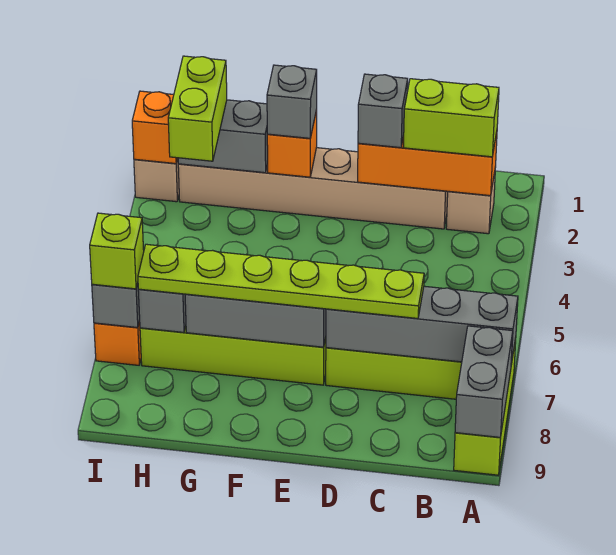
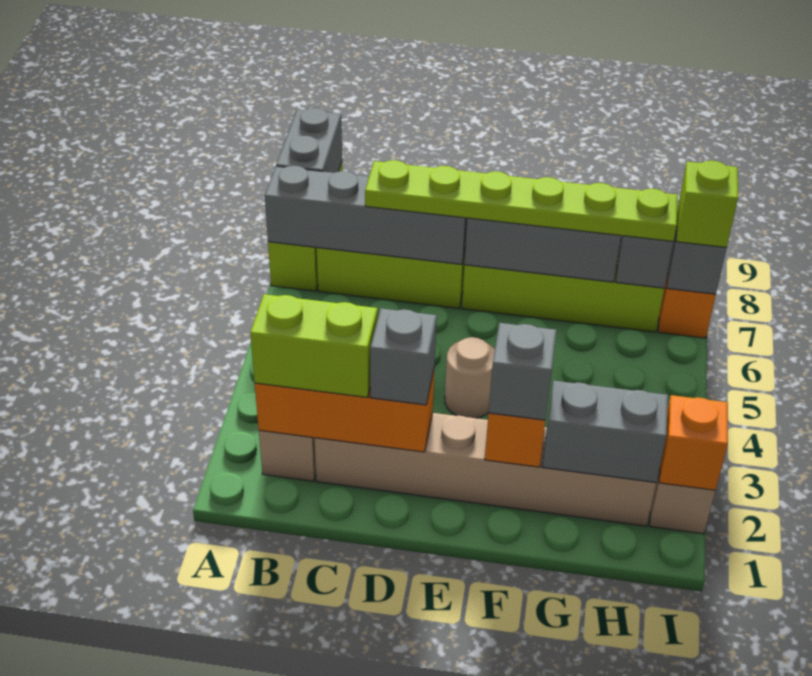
none -> tan round brick E4 level 1
lime brick H2:H3 level 3 -> none

